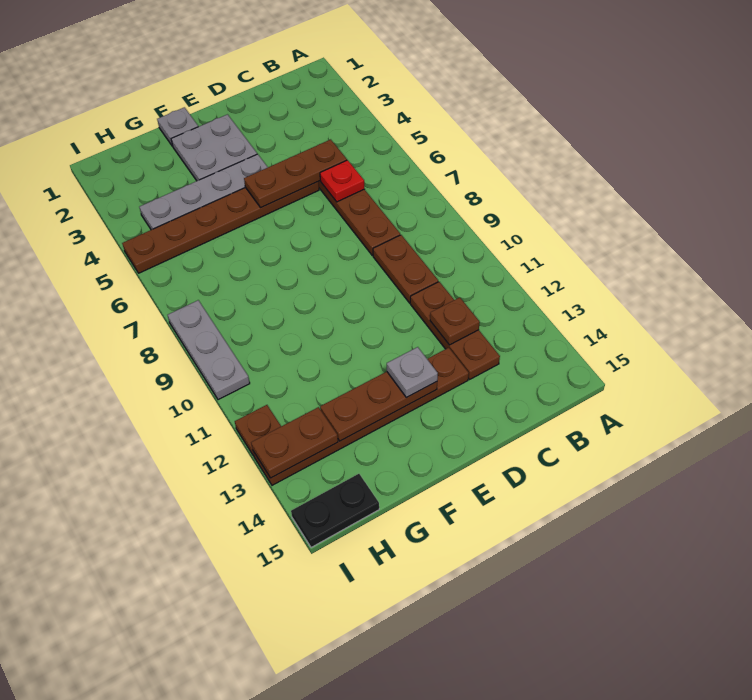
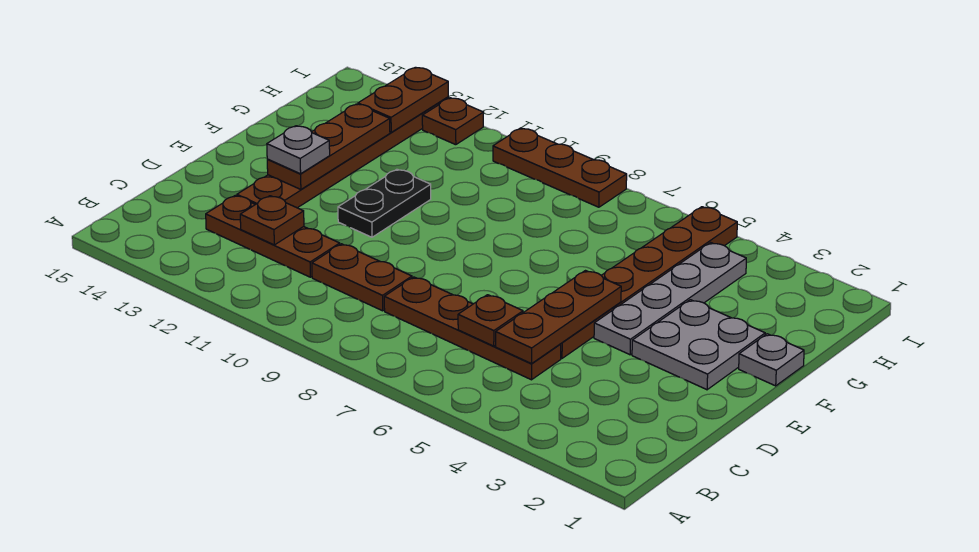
red plate C6 level 2 -> brown plate C6 level 2
black plate H15:I15 level 1 -> black plate E11:F11 level 1
grey plate I8:I10 level 1 -> brown plate I8:I10 level 1

